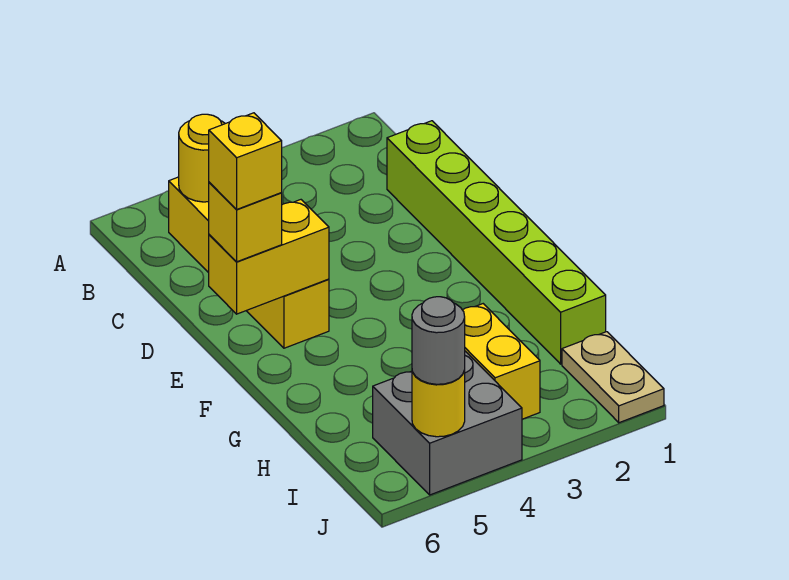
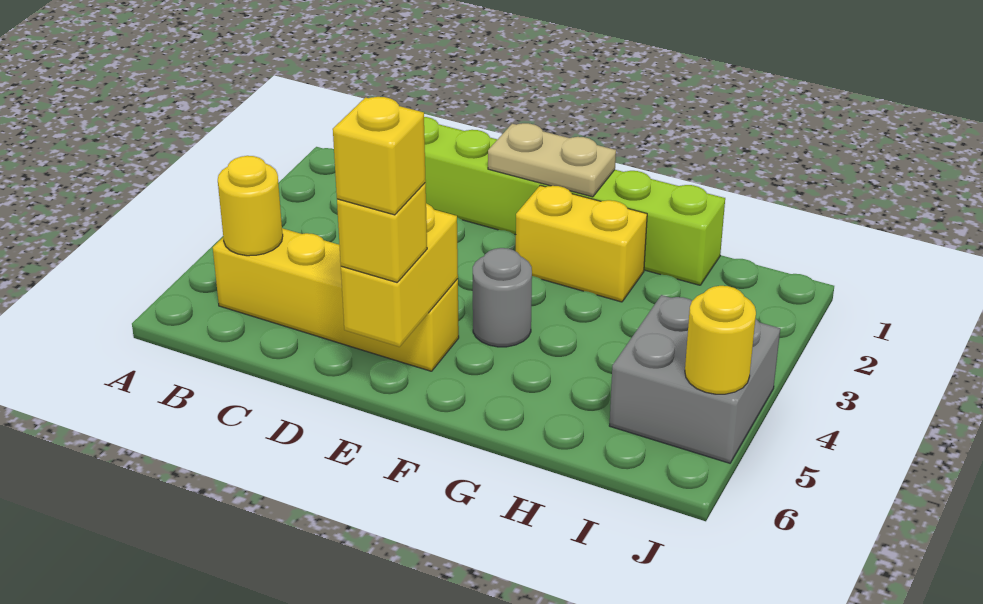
yellow brick H3:I3 level 1 -> yellow brick F2:G2 level 1
tan plate I1:J1 level 1 -> tan plate E1:F1 level 2
grey round brick J5 level 3 -> grey round brick F4 level 1

